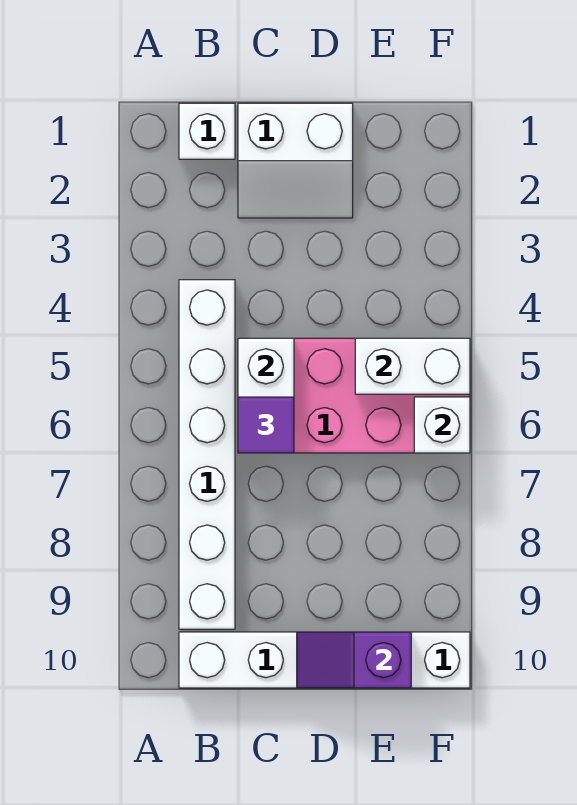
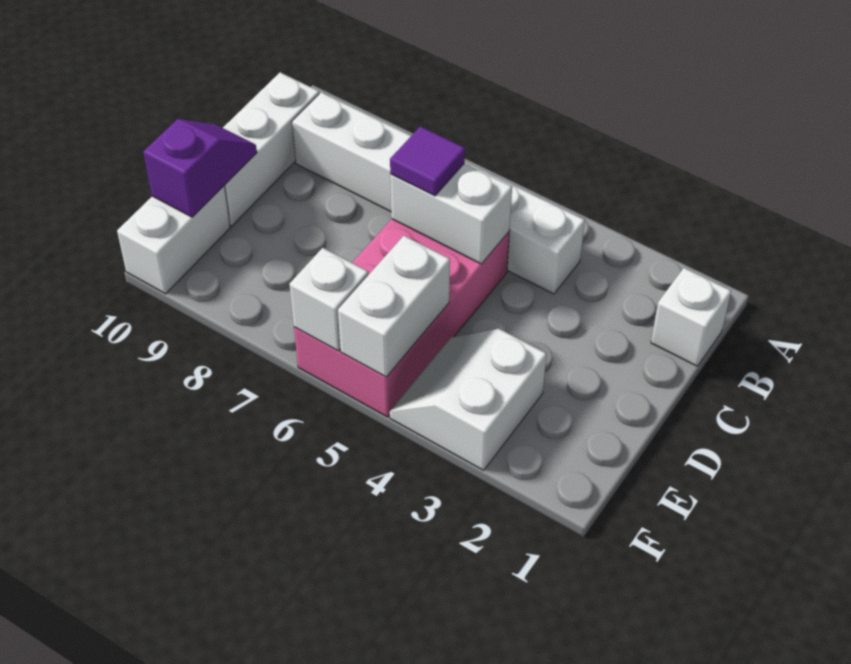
white slope C1:D2 level 1 top 1 -> white slope E3:F4 level 1 top 3

